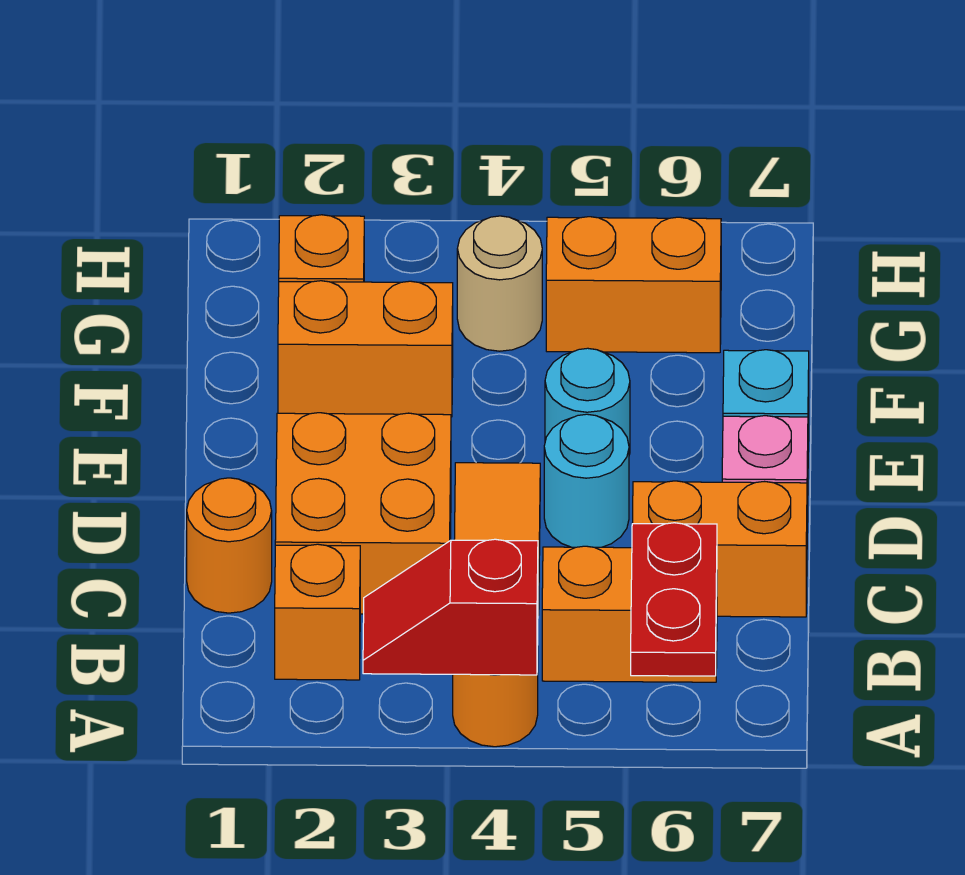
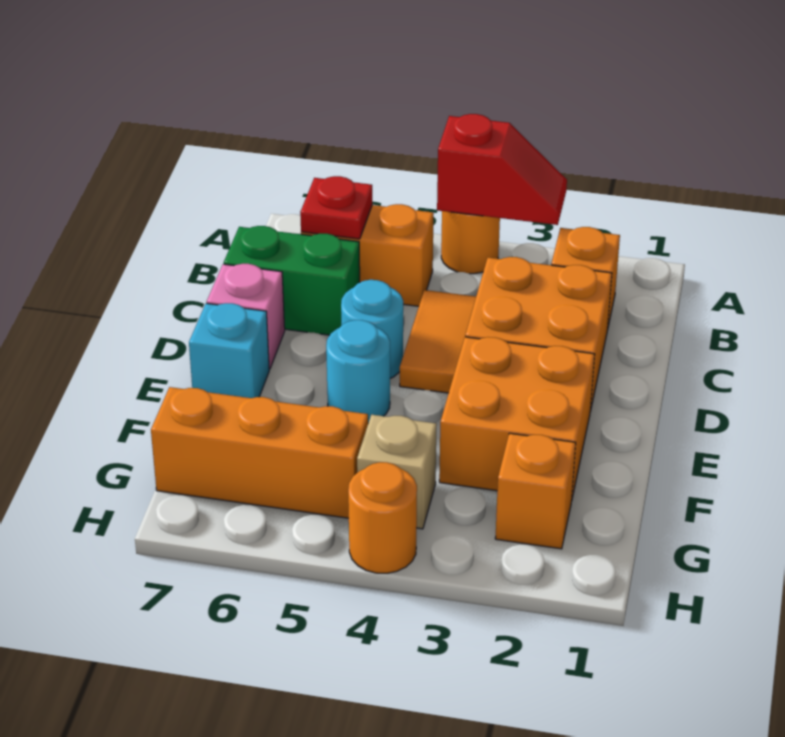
red plate A6:B6 level 2 -> red plate B6 level 2
orange round brick C1 level 1 -> orange round brick H4 level 1
orange brick C6:C7 level 1 -> green brick C6:C7 level 1
orange brick F2:F3 level 1 -> orange brick E2:F3 level 1
tan round brick G4 level 1 -> tan brick G4 level 1
orange brick G5:G6 level 1 -> orange brick G5:G7 level 1

